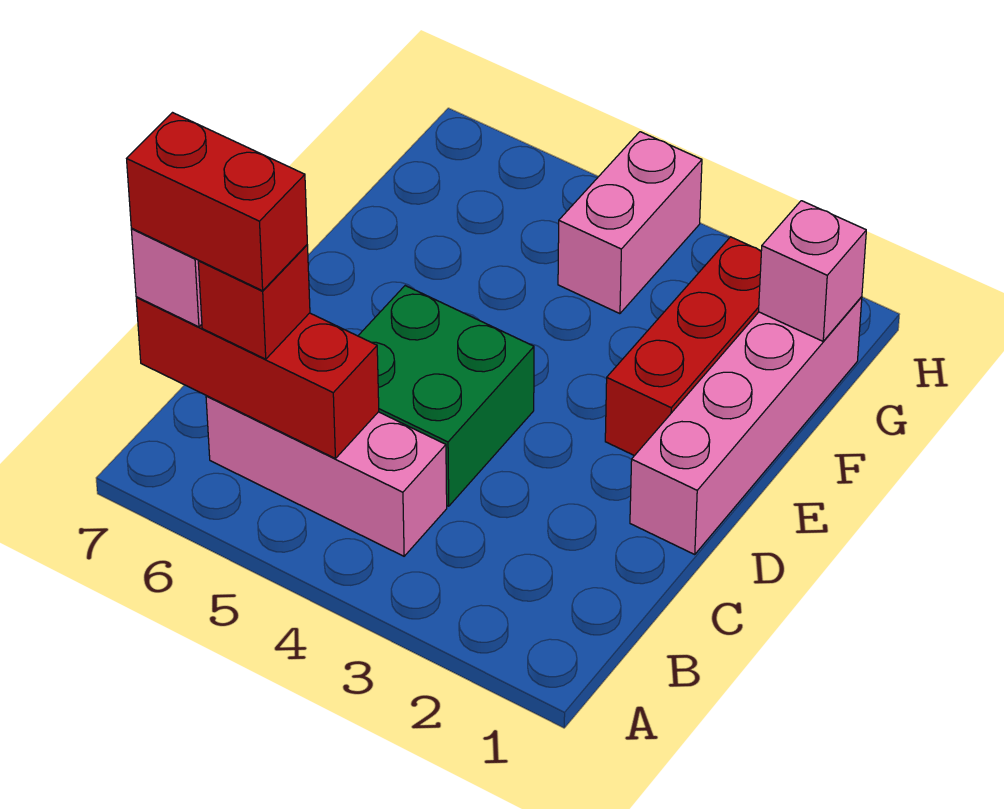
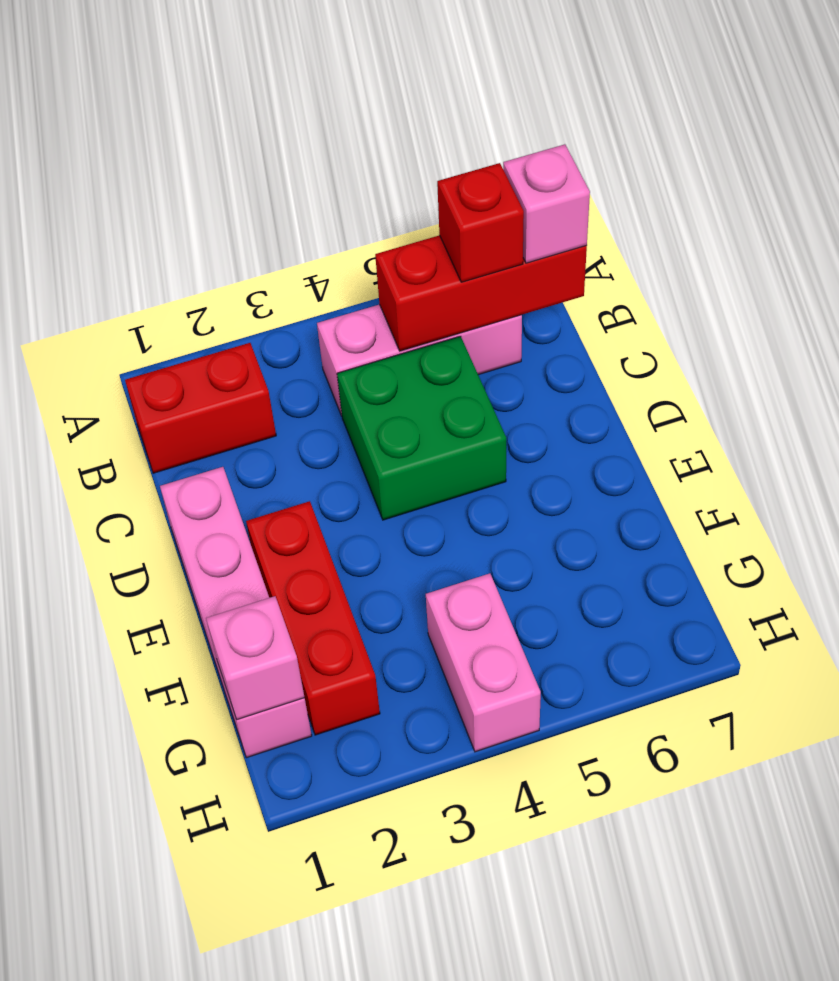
red brick B6:B7 level 4 -> red brick B1:B2 level 1

